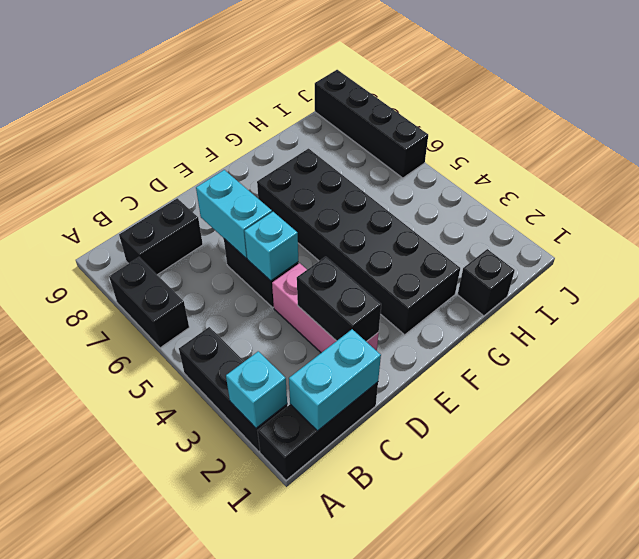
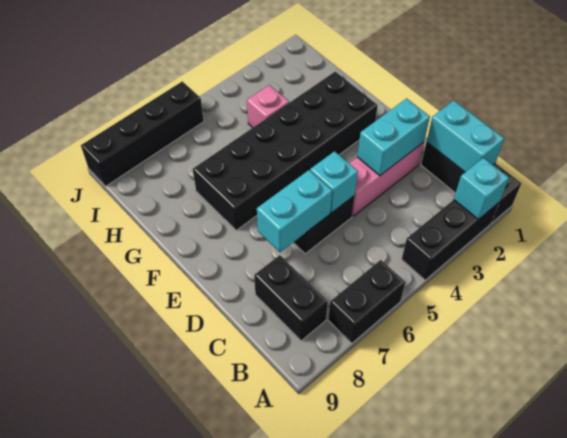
black brick D2:D3 level 2 -> cyan brick D2:D3 level 2
black brick H1 level 1 -> none
none -> pink brick H4 level 1

